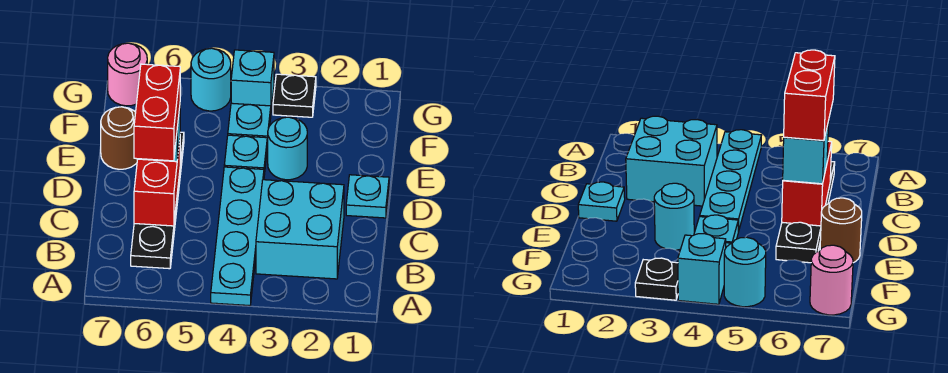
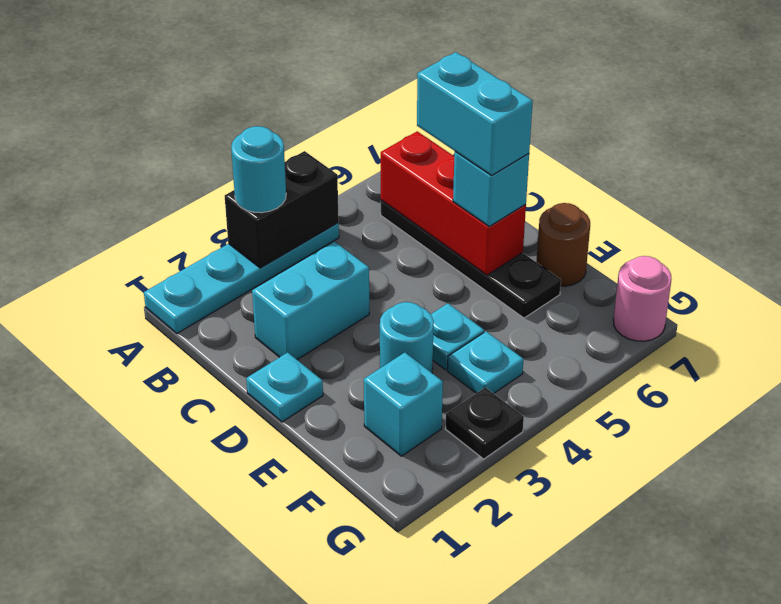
none -> black brick A3:A4 level 2
cyan plate A4:D4 level 1 -> cyan plate A1:A4 level 1
cyan brick B2:C3 level 1 -> cyan brick C2:C3 level 1
red brick C6:D6 level 2 -> red brick B6:D6 level 2
red brick C6:D6 level 4 -> cyan brick C6:D6 level 4
cyan brick G4 level 1 -> cyan brick F2 level 1
cyan round brick G5 level 1 -> cyan round brick A3 level 3

